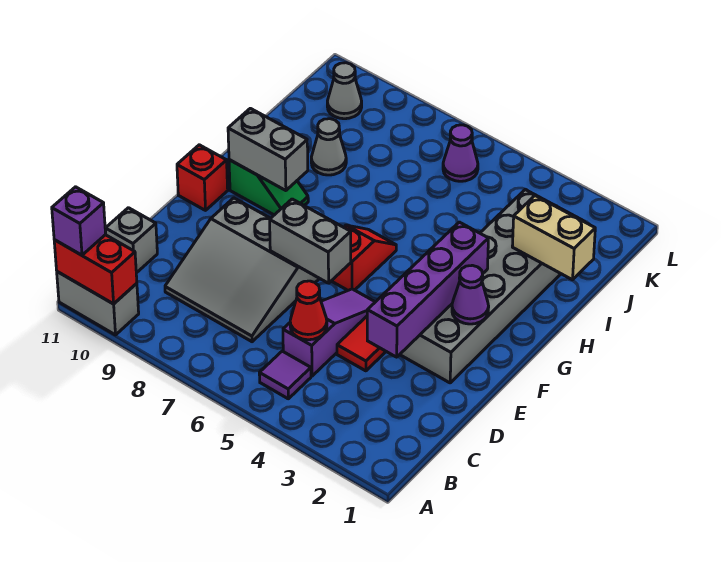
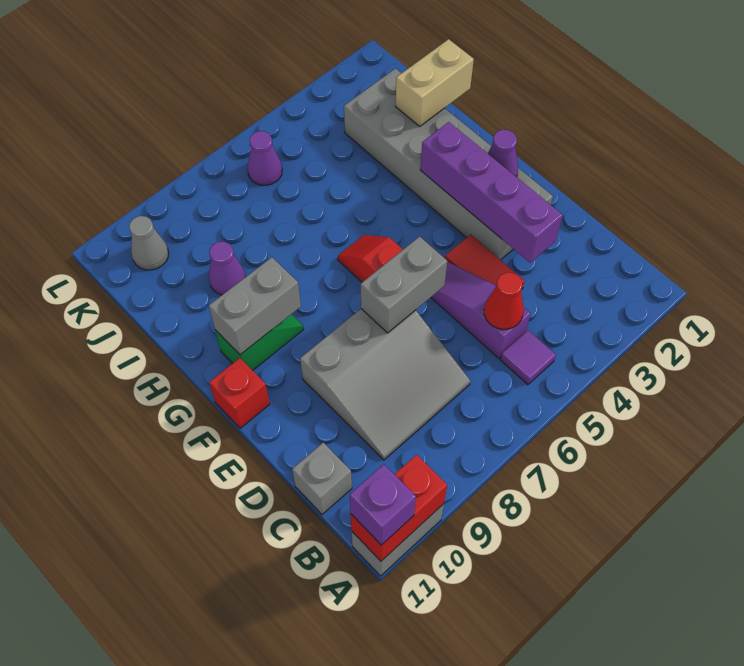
grey cone I9 level 1 -> purple cone I9 level 1

